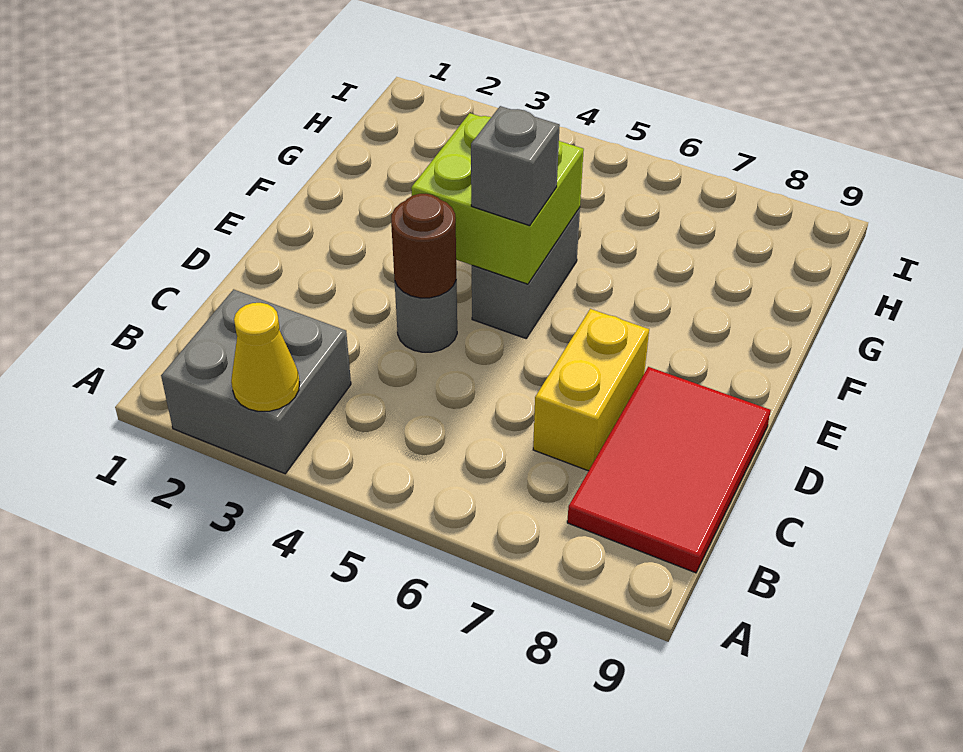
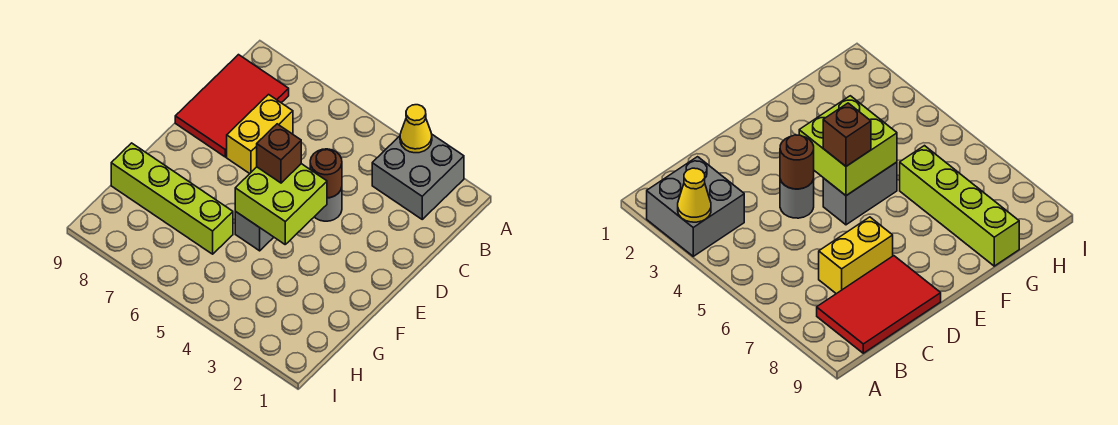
grey brick E5 level 3 -> brown brick E5 level 3
none -> lime brick G6:G9 level 1

